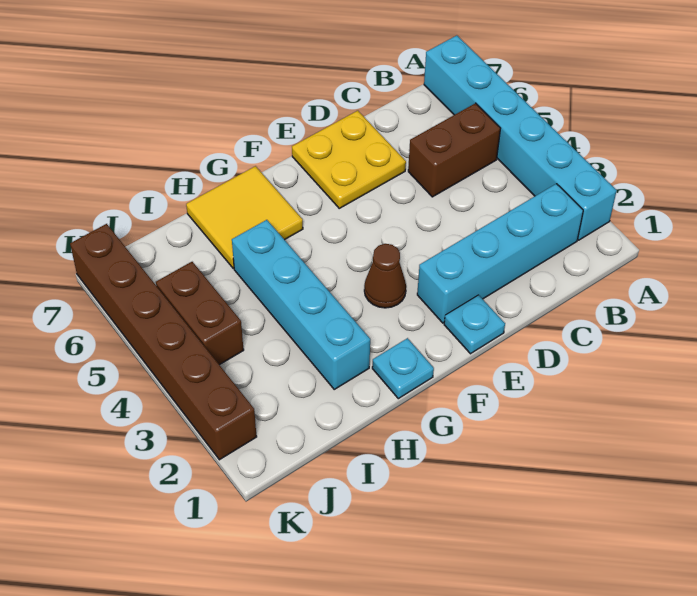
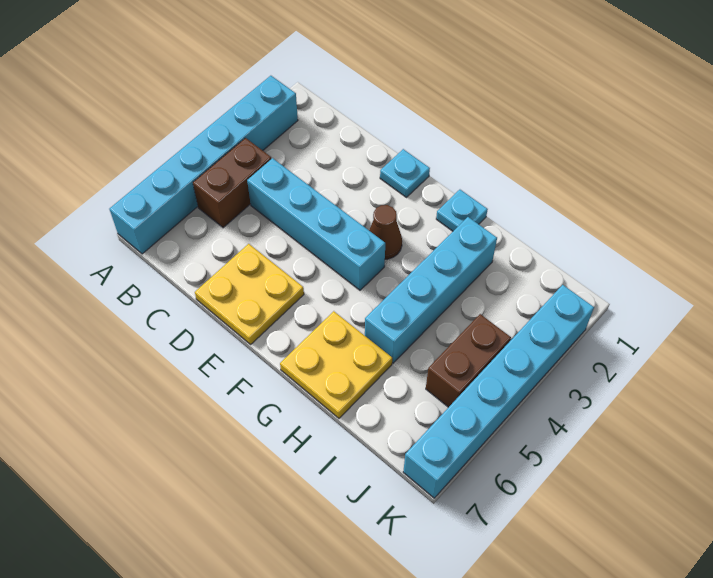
cyan brick B2:E2 level 1 -> cyan brick C4:F4 level 1
brown brick B5:C5 level 1 -> brown brick B4:B5 level 1
yellow tile G6:H7 level 1 -> yellow plate G6:H7 level 1
brown brick K2:K7 level 1 -> cyan brick K2:K7 level 1

